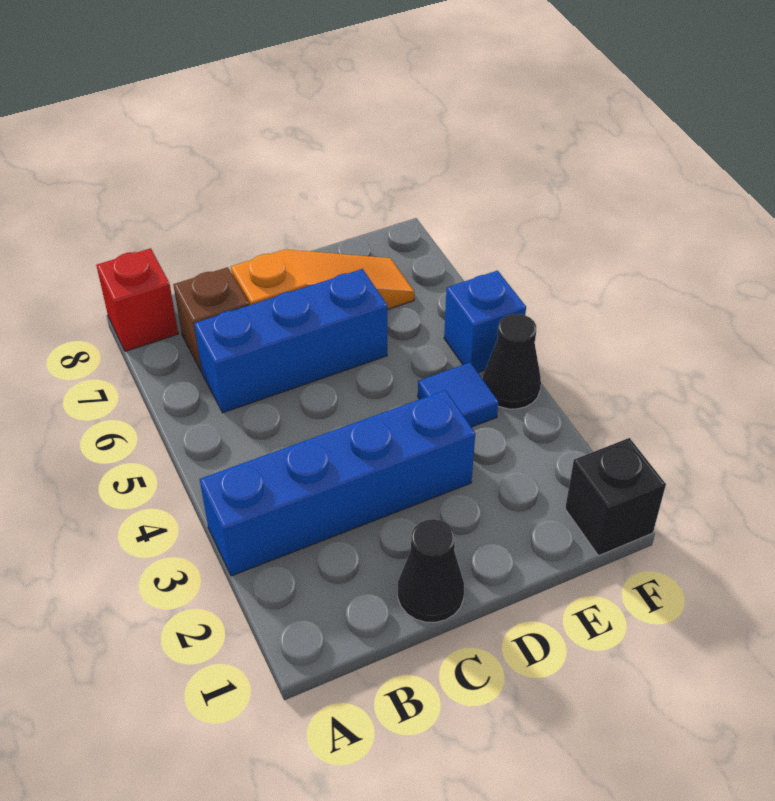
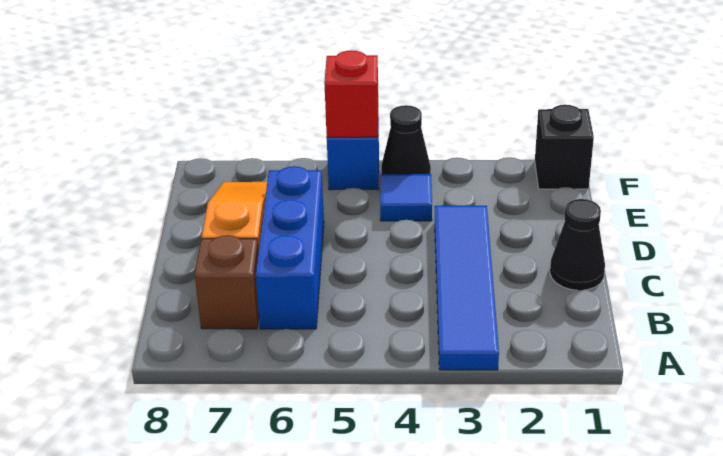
blue brick A3:D3 level 1 -> blue tile A3:D3 level 1
red brick A8 level 1 -> red brick F5 level 2

